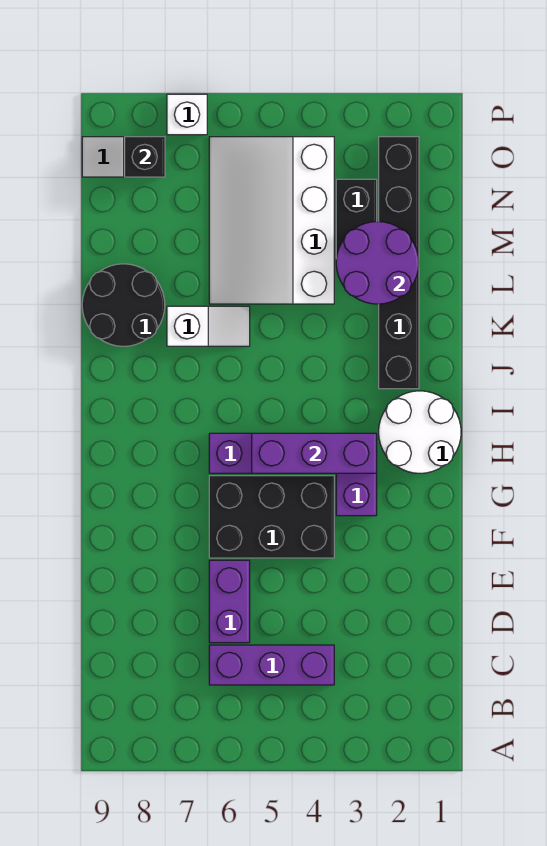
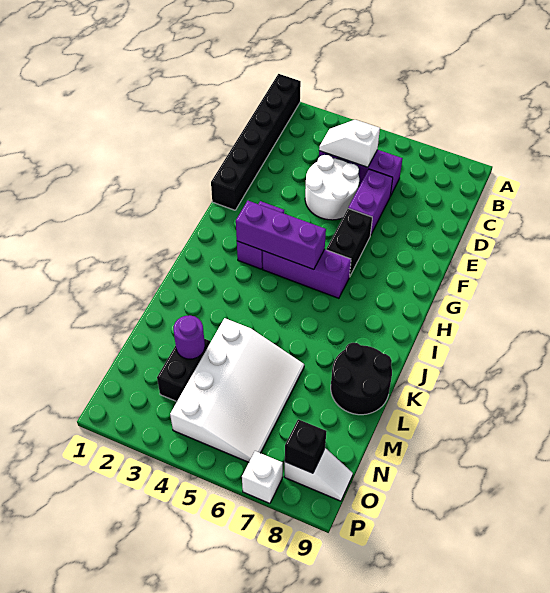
black brick F4:G6 level 1 -> black brick F6:G6 level 1
white round brick H1:I2 level 1 -> white round brick D4:E5 level 1
black brick J2:O2 level 1 -> black brick A1:F1 level 1
white slope K6:K7 level 1 top 7 -> white slope C4:C5 level 2 top 5
purple round brick L2:M3 level 2 -> purple round brick M3 level 2

